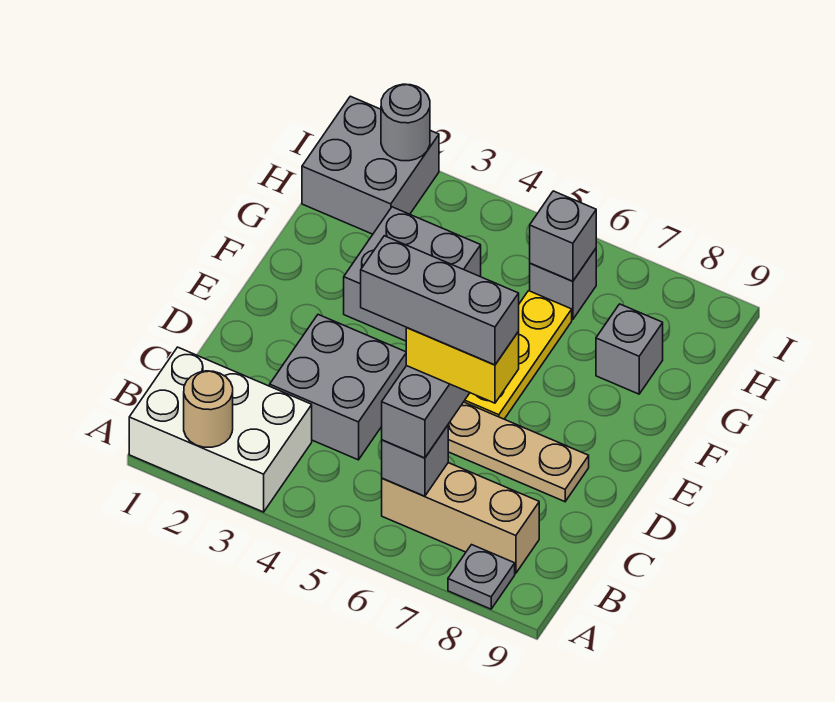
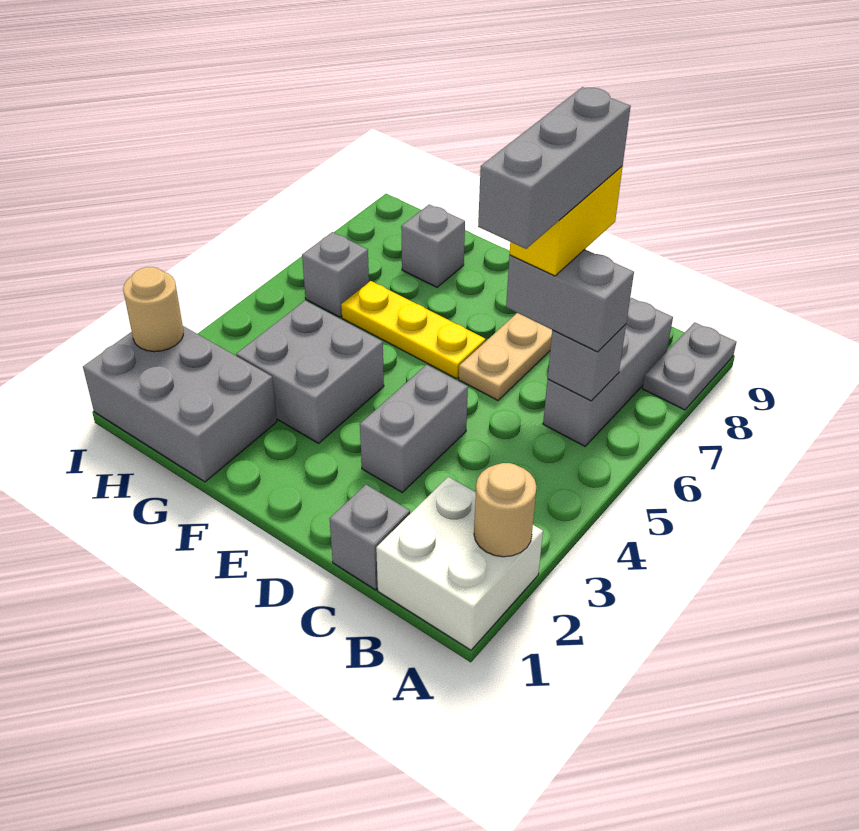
white brick A1:B3 level 1 -> white brick A1:B2 level 1
grey plate A8 level 1 -> grey plate A8:A9 level 1
tan brick B6:B8 level 1 -> grey brick B6:B8 level 1
grey brick C3:D4 level 1 -> grey brick D3:D4 level 1
grey brick H1:I2 level 1 -> grey brick G1:I2 level 1
grey brick H6 level 2 -> grey brick C1 level 1
grey round brick I2 level 2 -> tan round brick I2 level 2

